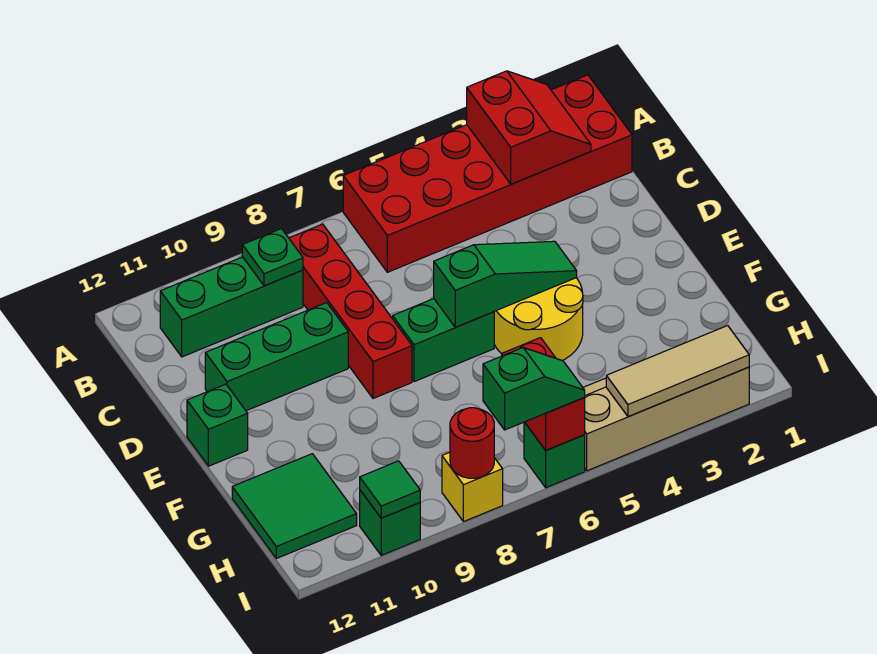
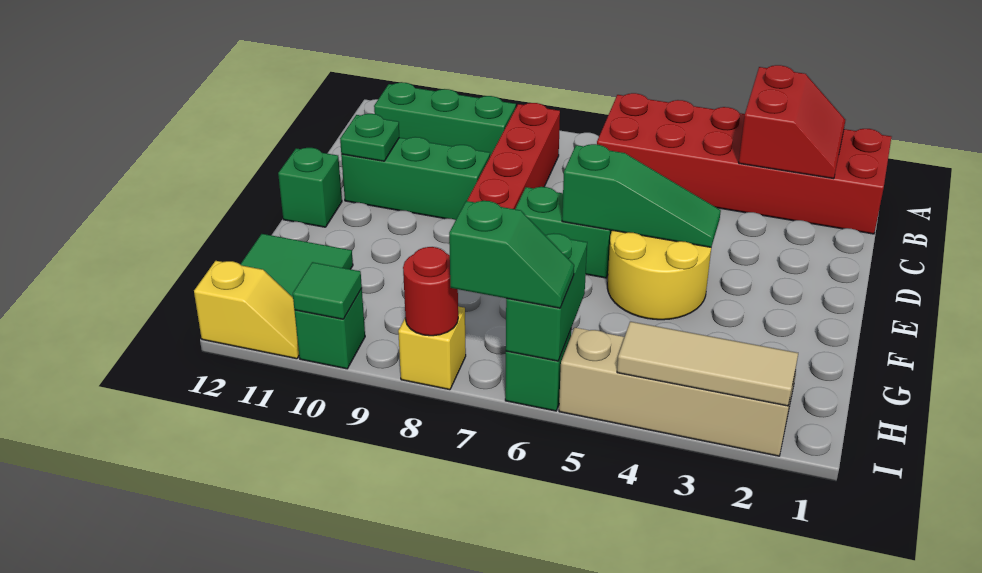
green plate B9 level 2 -> green plate D11 level 2
red brick H6:I6 level 2 -> green brick H6:I6 level 2
none -> yellow slope I11:I12 level 1 top 12

